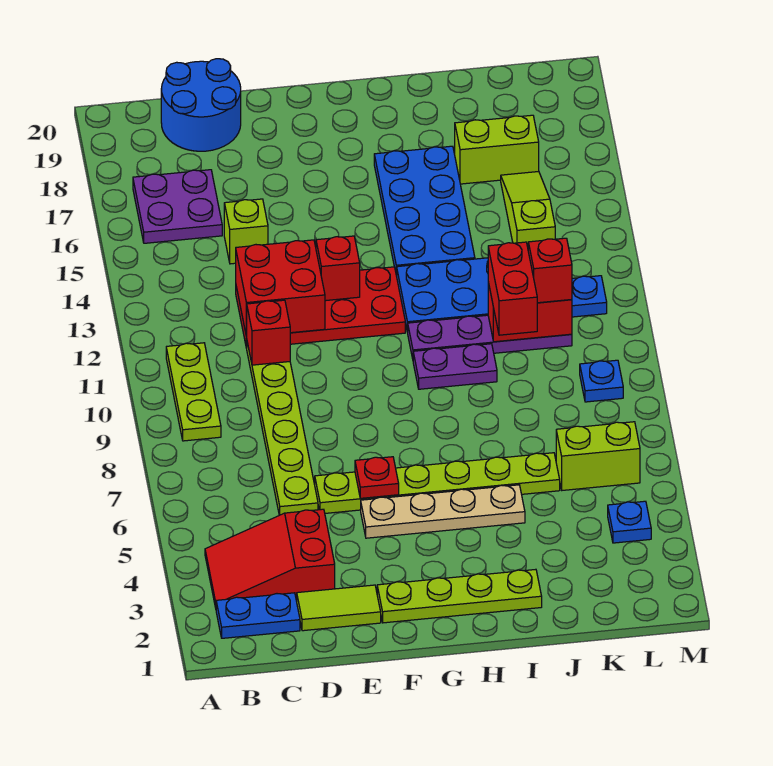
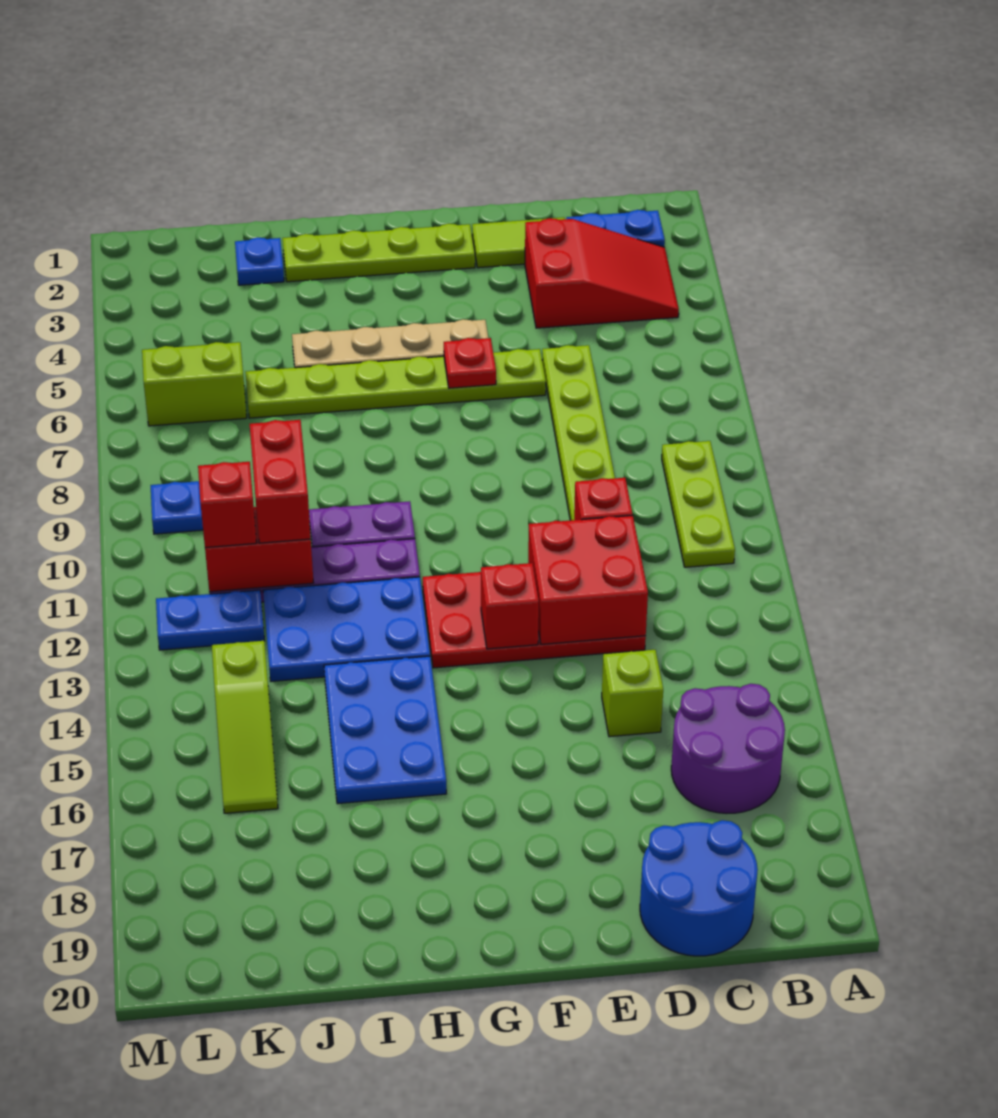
purple plate B16:C17 level 1 -> purple round brick B16:C17 level 1
blue plate H14:I17 level 1 -> blue plate H14:I16 level 1
lime brick J17:K17 level 1 -> none
blue plate L4 level 1 -> blue plate J2 level 1

